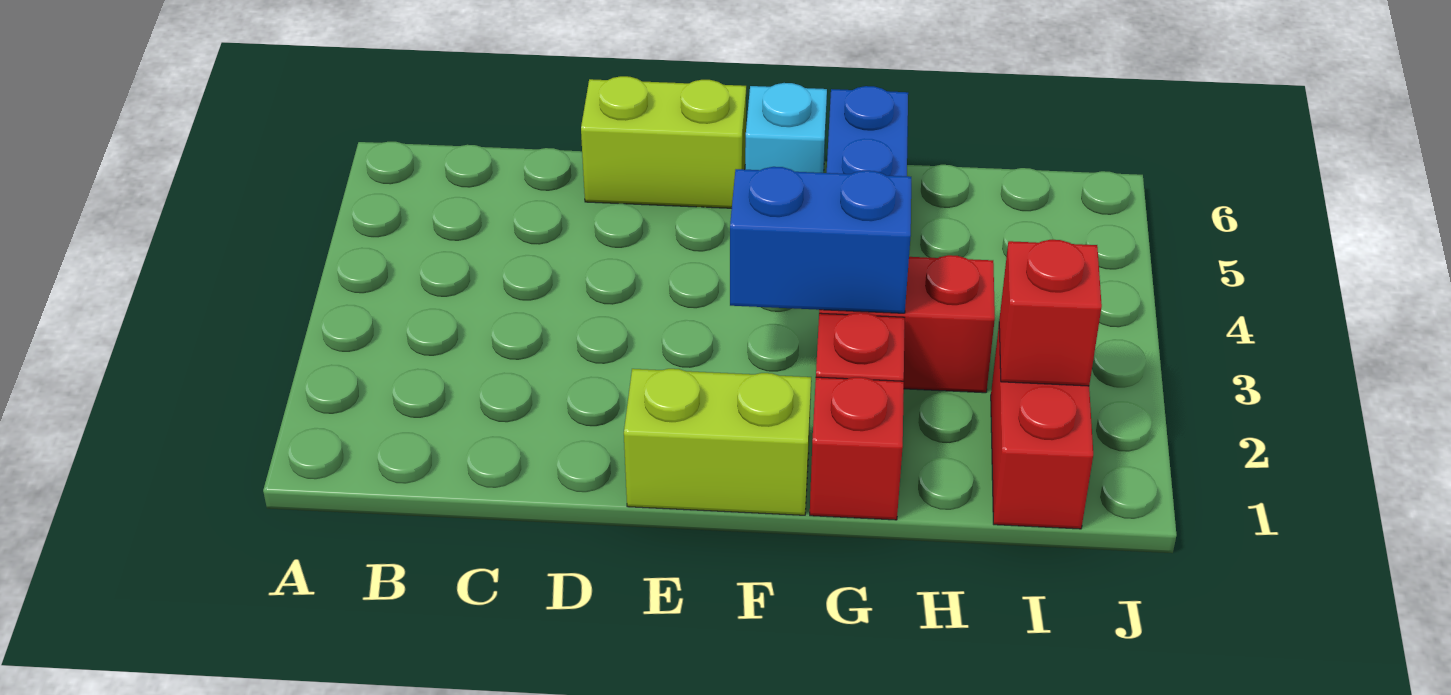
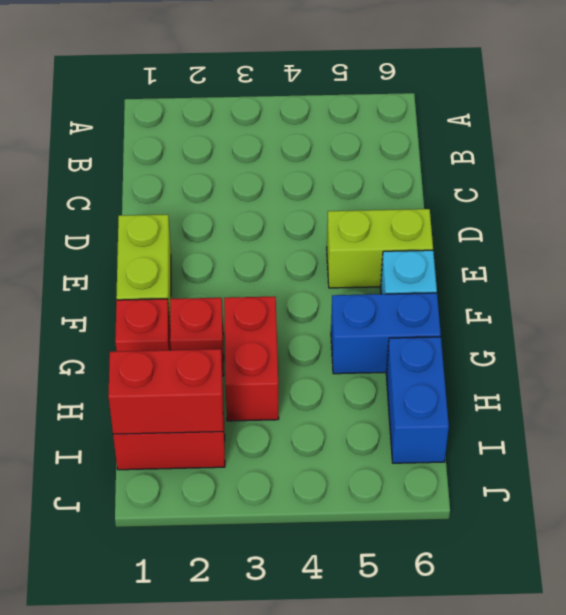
lime brick D6:E6 level 1 -> lime brick E5:E6 level 1
blue brick F3:G3 level 2 -> blue brick H6:I6 level 1
red brick I2 level 2 -> red brick I1:I2 level 2

